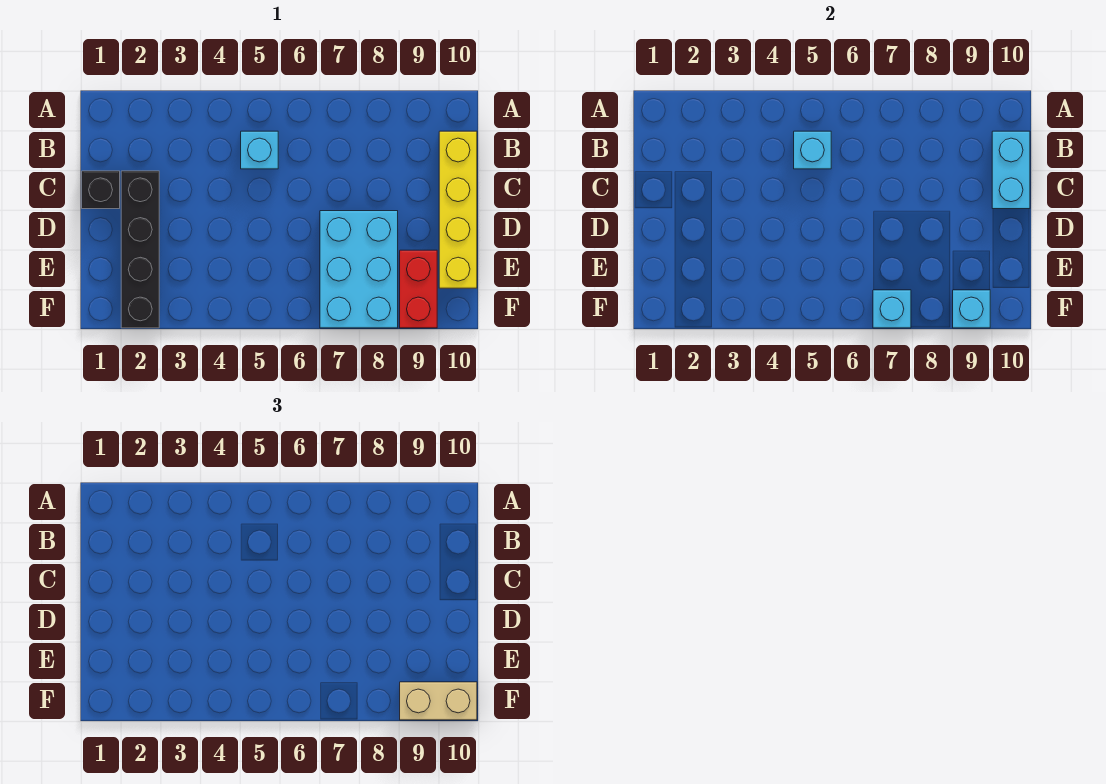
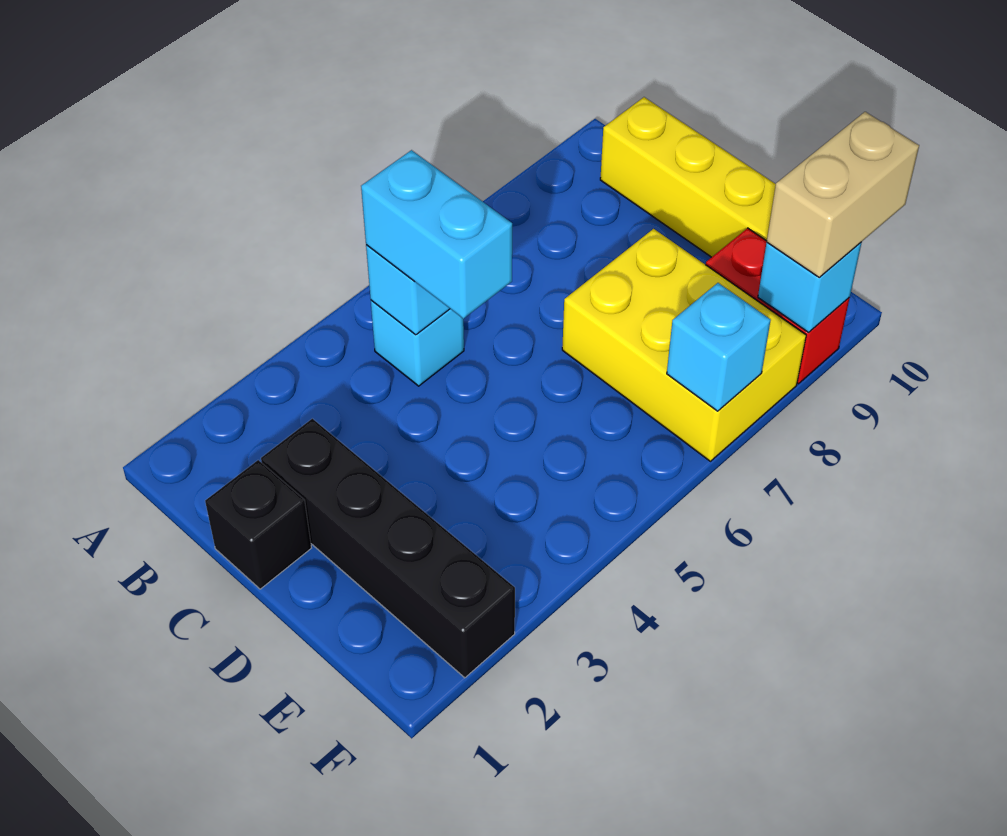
cyan brick B10:C10 level 2 -> cyan brick B5:C5 level 3
cyan brick D7:F8 level 1 -> yellow brick D7:F8 level 1

